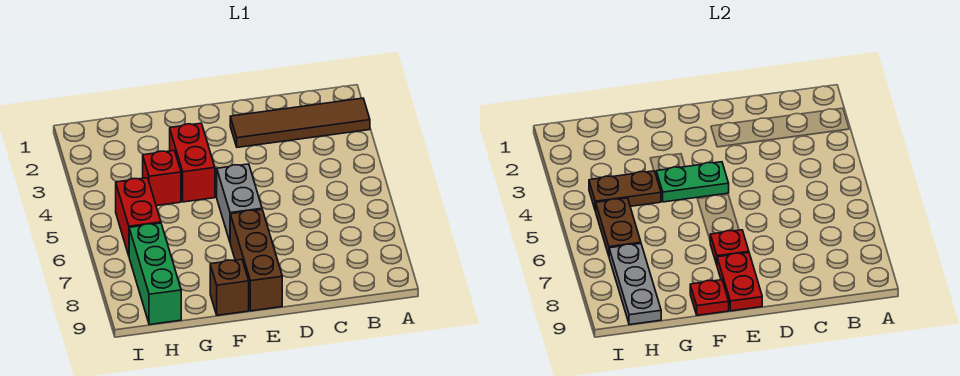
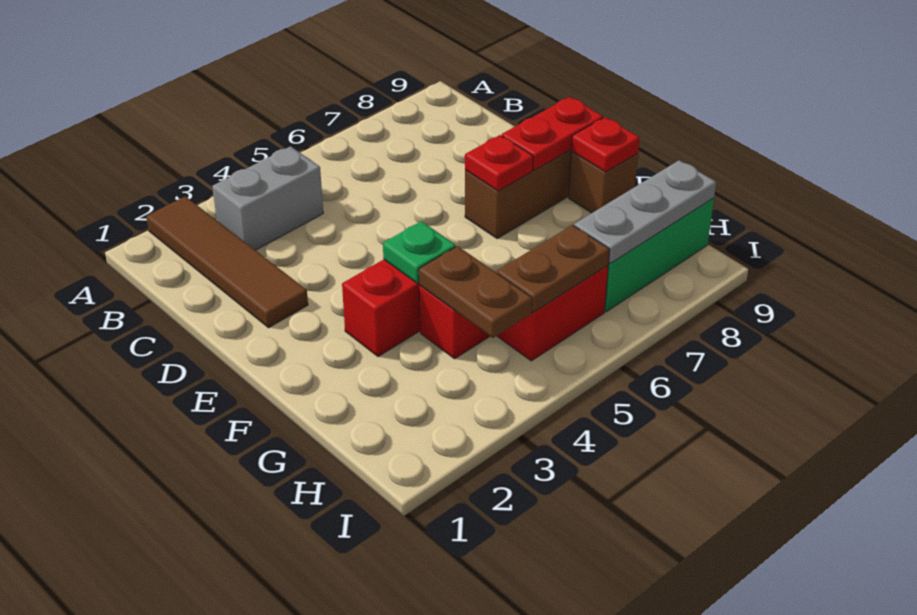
green plate E4:F4 level 2 -> green plate F4 level 2
grey brick E5:E6 level 1 -> grey brick B3:B4 level 1

